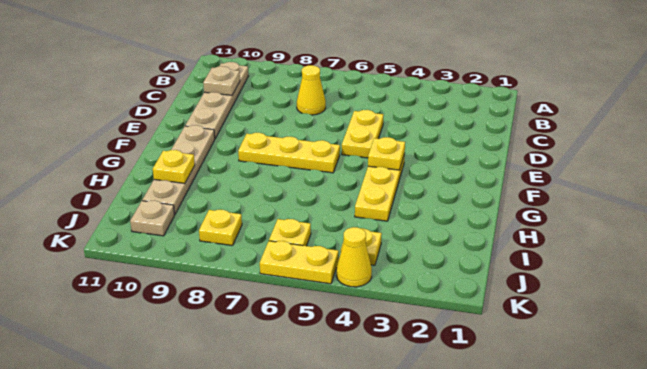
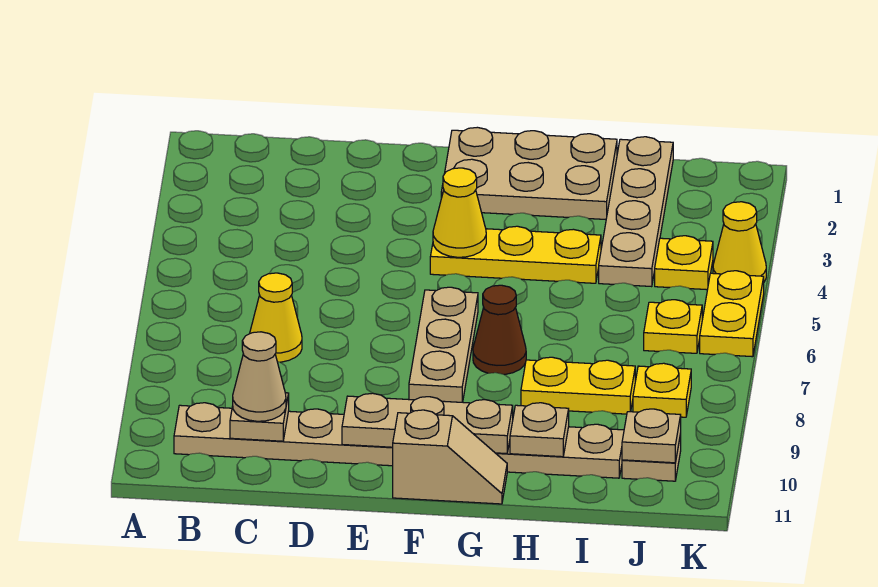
none -> tan cone C10 level 3
yellow plate D5:E5 level 1 -> yellow plate H8:I8 level 1
none -> tan plate E10:G10 level 2
none -> tan plate F1:H2 level 1
yellow plate F4 level 2 -> yellow cone F4 level 2
yellow plate F6:F8 level 1 -> tan plate F6:F8 level 1
none -> tan slope F11:G11 level 1 top F
none -> brown cone G7 level 1
yellow plate H10 level 2 -> tan plate H10 level 2
none -> tan plate I1:I4 level 1
none -> tan plate J10 level 2

